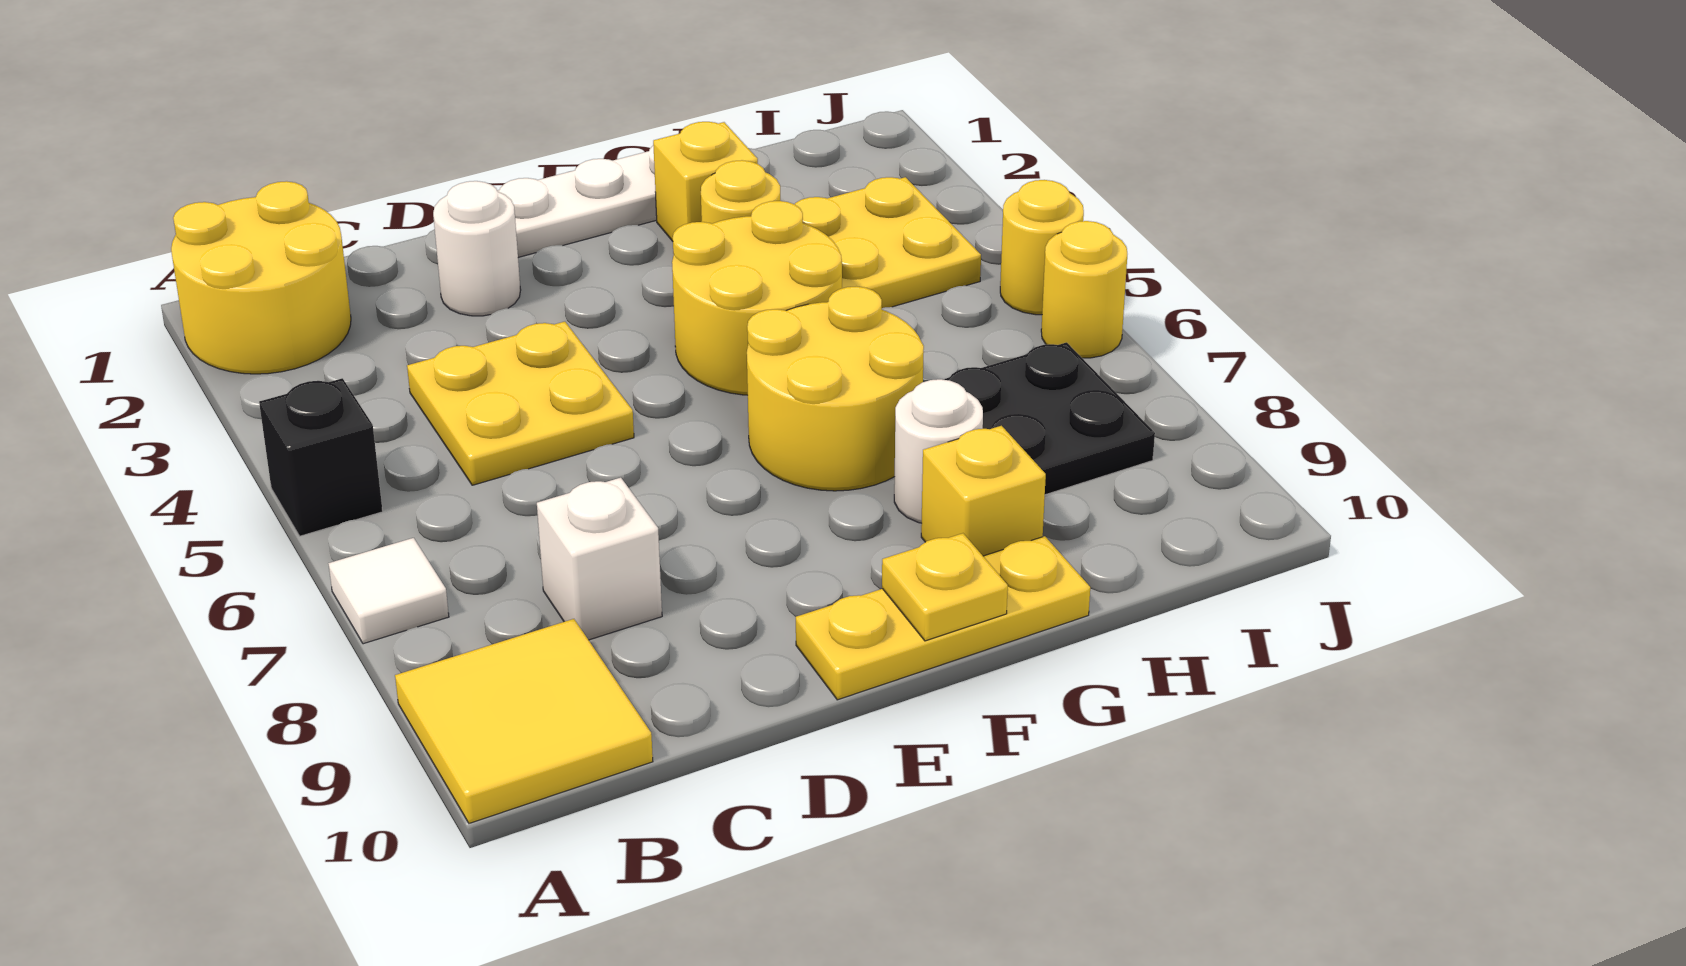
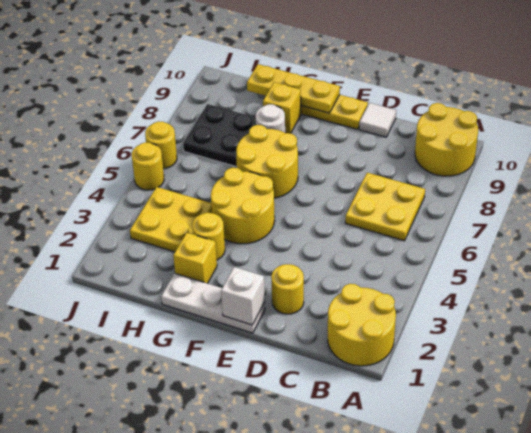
black brick A5 level 1 -> none
white tile A7 level 1 -> white tile D10 level 1
yellow tile A9:B10 level 1 -> yellow round brick A9:B10 level 1
yellow plate C4:D5 level 1 -> yellow plate B6:C7 level 1
white brick C8 level 1 -> white brick E1 level 2
white round brick D2 level 1 -> yellow round brick D2 level 1
yellow plate F10 level 2 -> yellow plate F10:H10 level 2

